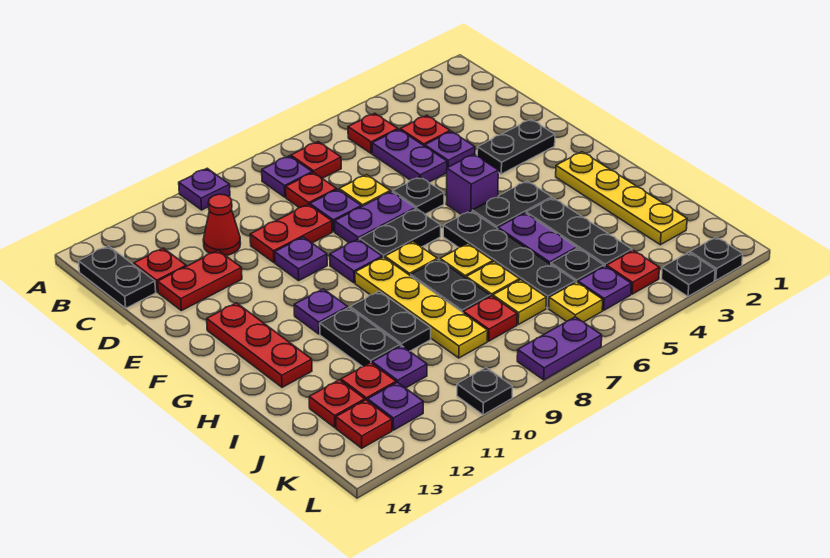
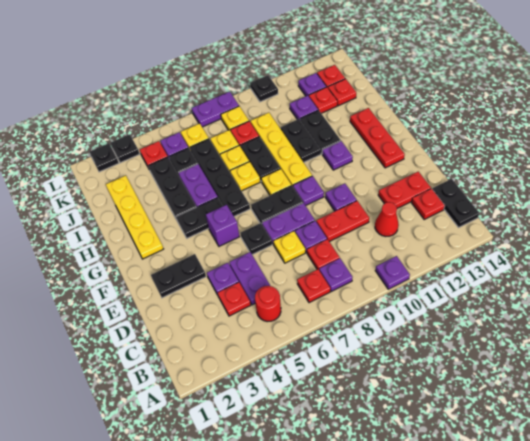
red plate B5 level 1 -> red round brick B5 level 1
none -> yellow plate K8 level 1

